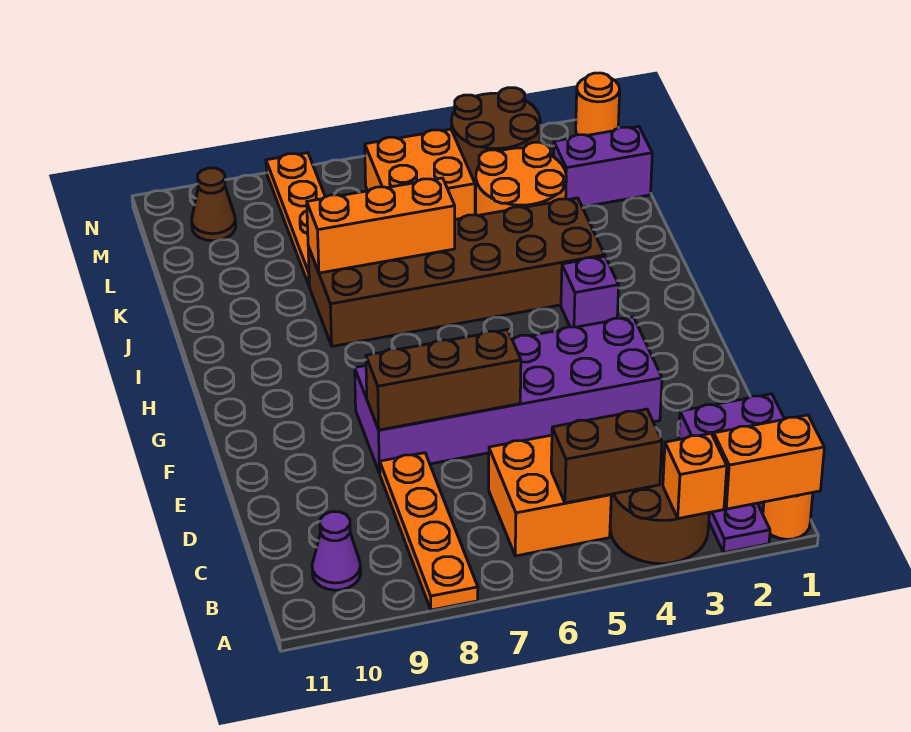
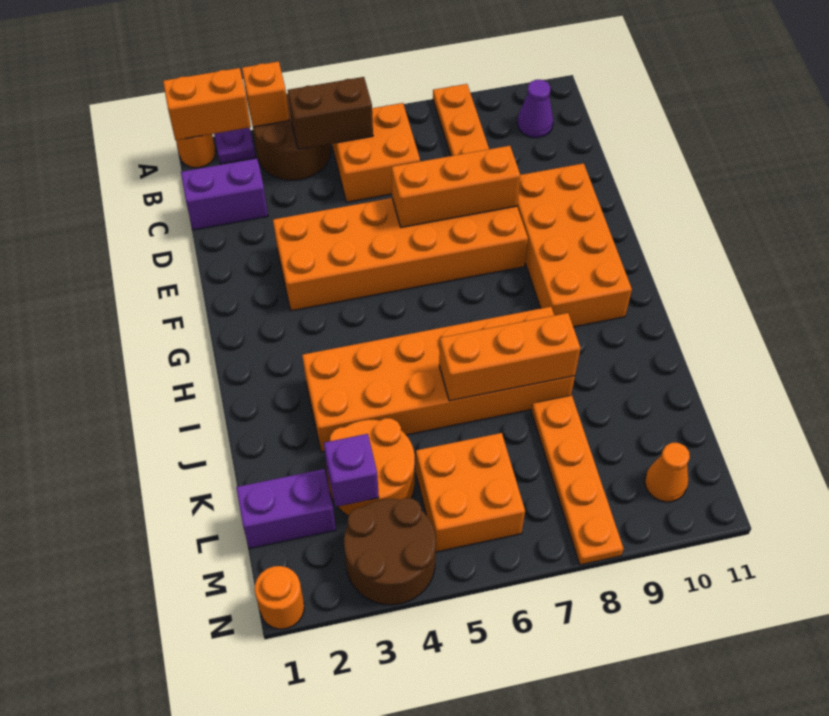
purple brick E3:F8 level 1 -> orange brick E3:F8 level 1
brown brick E6:E8 level 2 -> orange brick E6:E8 level 2
none -> orange brick E9:H10 level 1
purple brick H3 level 1 -> purple brick L3 level 2
brown brick I3:J8 level 1 -> orange brick I3:J8 level 1
brown cone M10 level 1 -> orange cone M10 level 1

